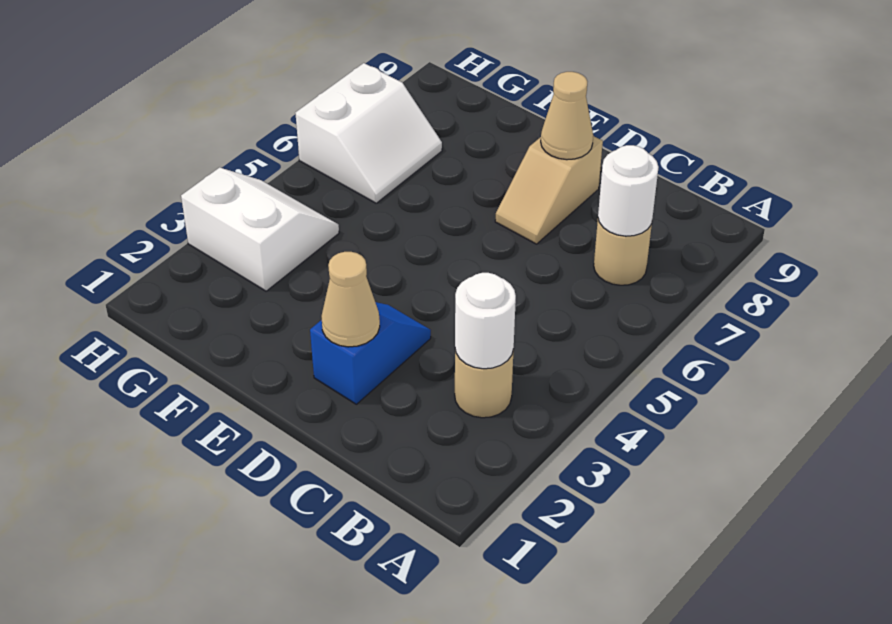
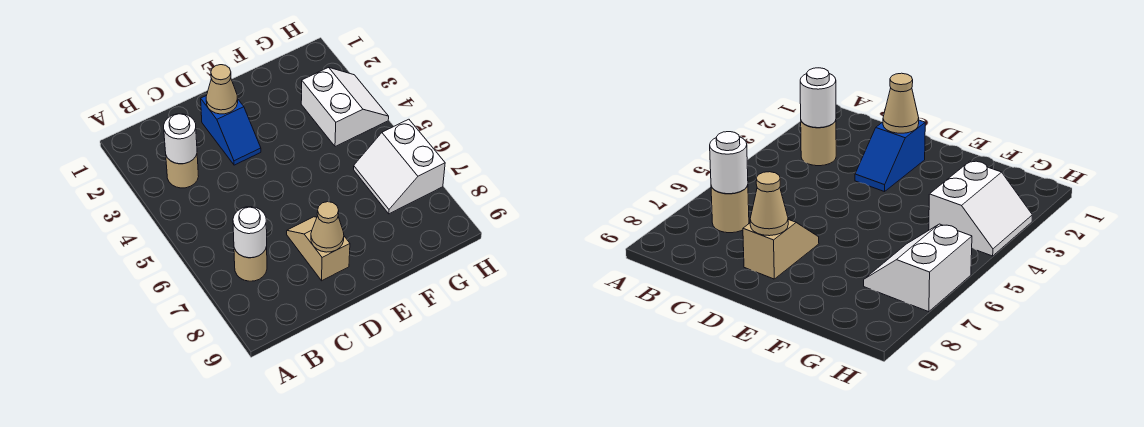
white slope G3:H4 level 1 top 3 -> white slope G3:H4 level 1 top G

